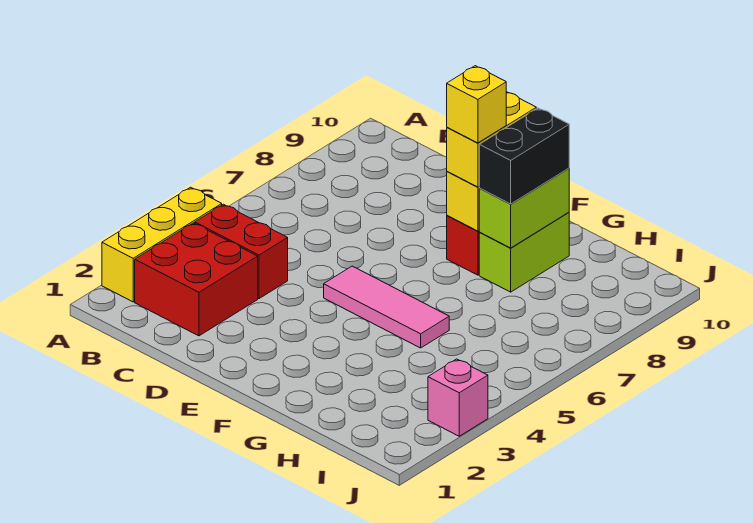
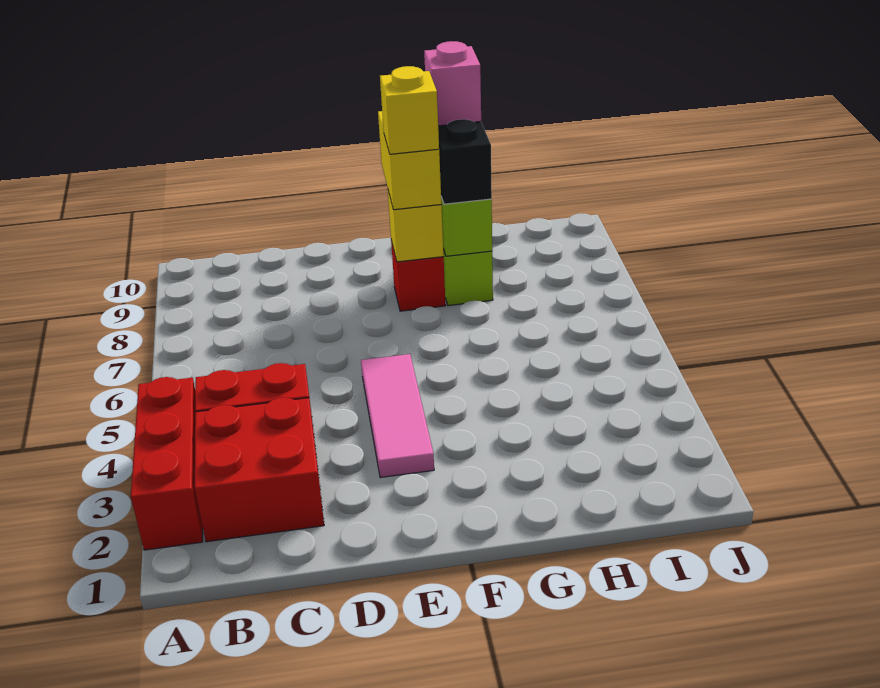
yellow brick A2:A4 level 1 -> red brick A2:A4 level 1
pink tile E5:G5 level 1 -> pink tile E3:E5 level 1
pink brick J3 level 1 -> pink brick G9 level 4

